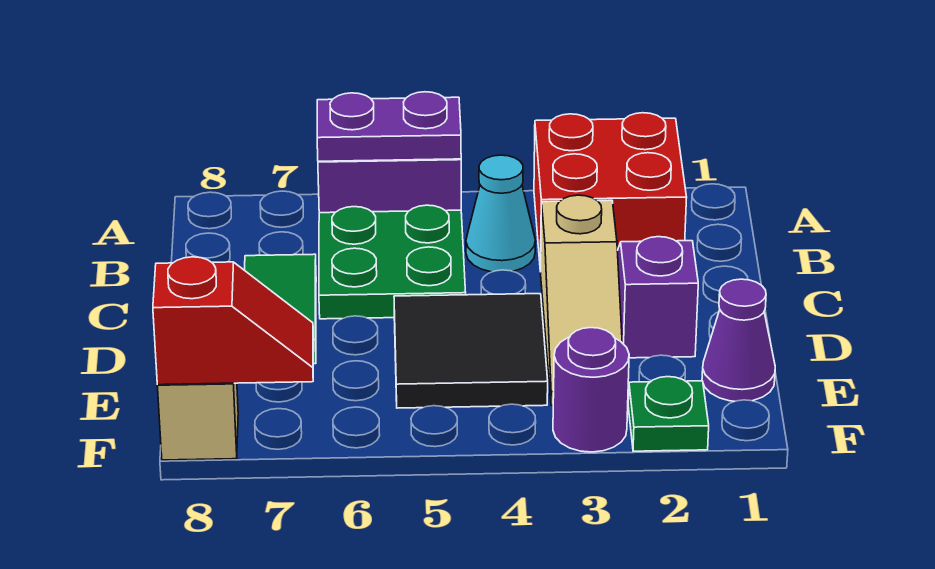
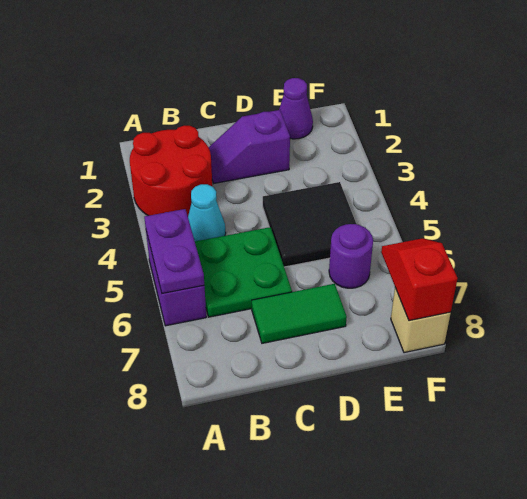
red brick A2:B3 level 1 -> red round brick A2:B3 level 1
tan slope C3:E3 level 1 top C -> none
green plate F2 level 1 -> none
purple round brick F3 level 1 -> purple round brick E6 level 1

